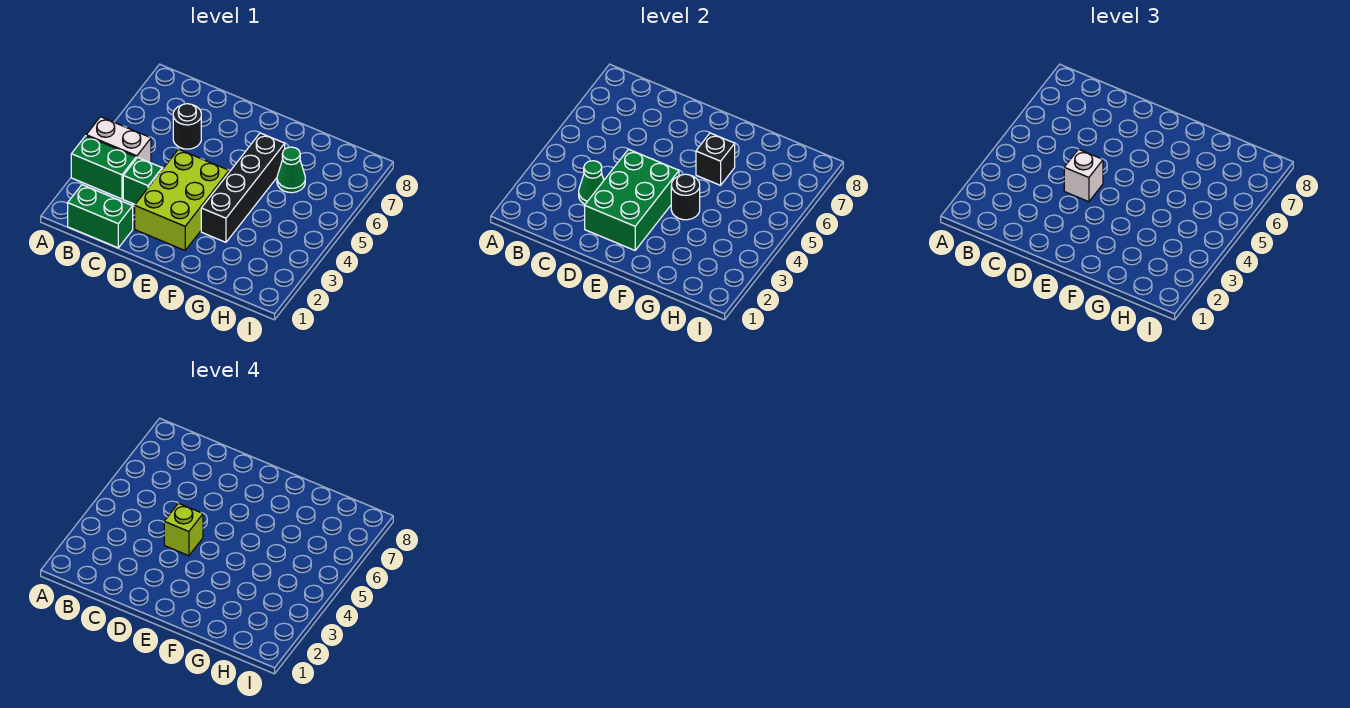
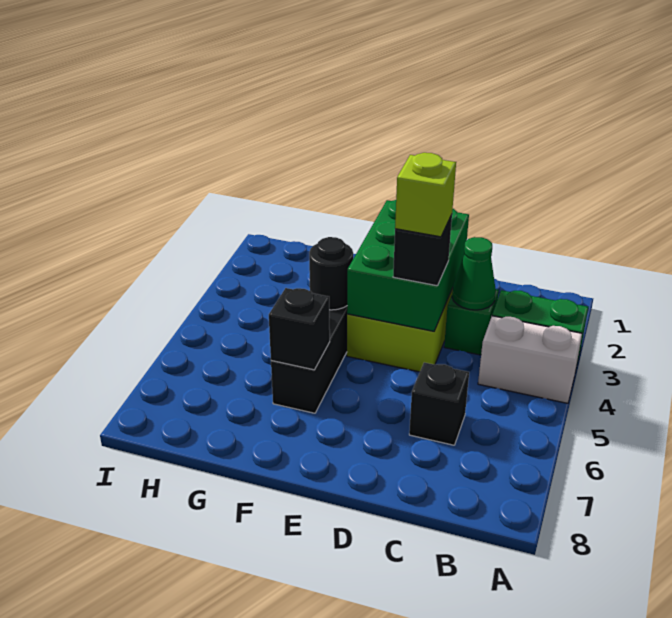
green brick B1:C1 level 1 -> none
black round brick C6 level 1 -> black brick C6 level 1
white brick D4 level 3 -> black brick D4 level 3
green cone G6 level 1 -> none

